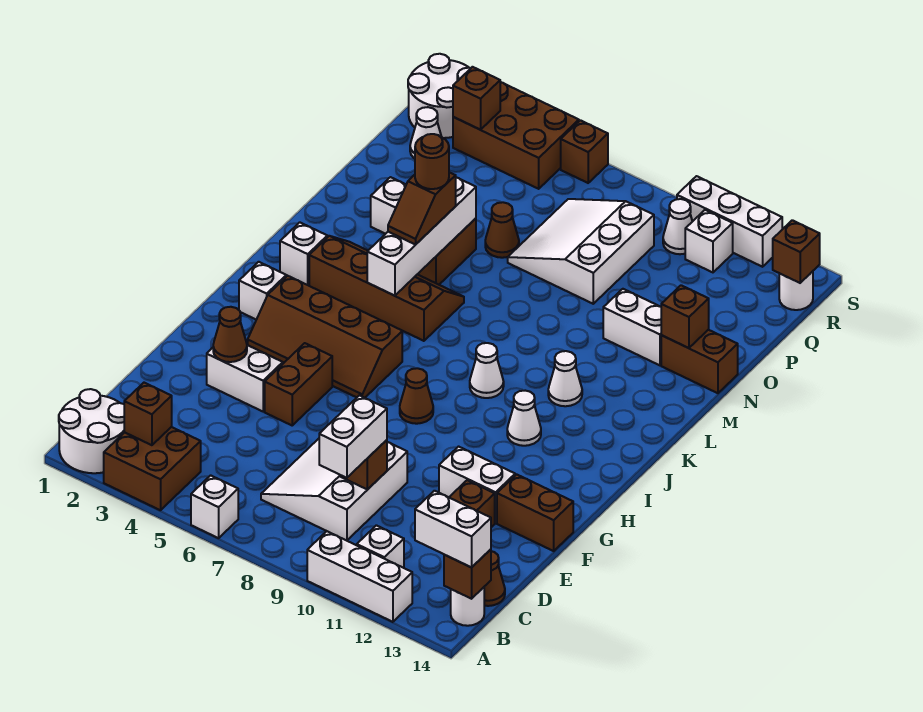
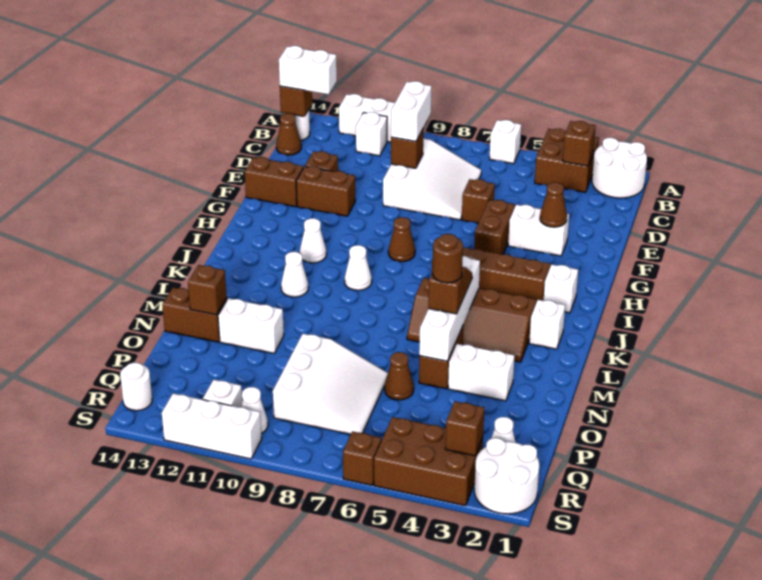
white brick F11:F12 level 1 -> brown brick F11:F12 level 1
brown brick R14 level 2 -> brown brick E6 level 1

